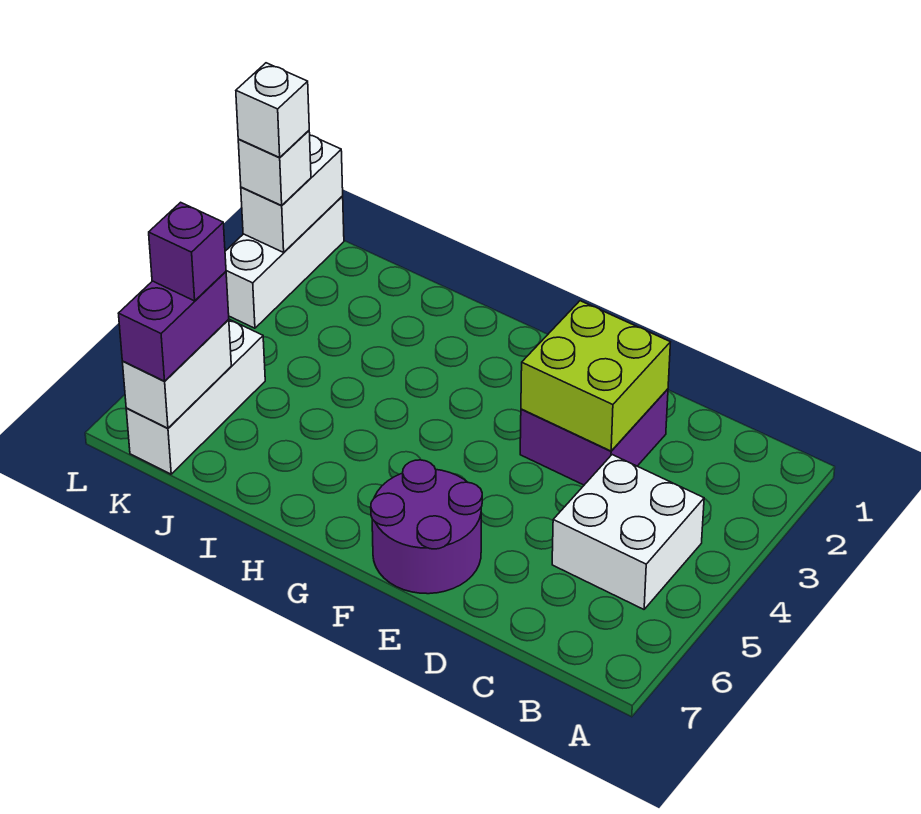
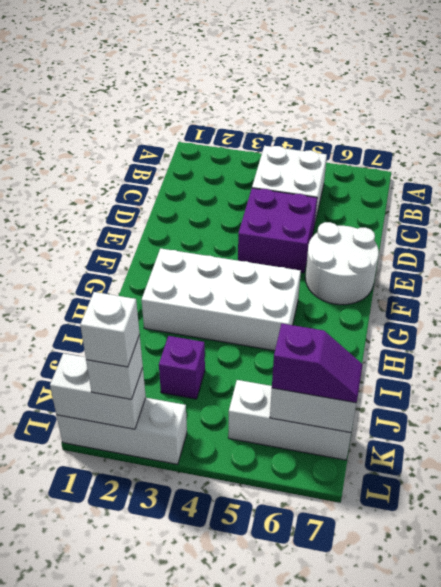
purple brick D2:E3 level 1 -> purple brick D4:E5 level 1
lime brick D2:E3 level 2 -> none
purple round brick E6:F7 level 1 -> white round brick E6:F7 level 1
none -> white brick G2:H5 level 1
purple brick K6:K7 level 3 -> purple slope K6:K7 level 3 top 6
purple brick K6 level 4 -> purple brick J3 level 1

